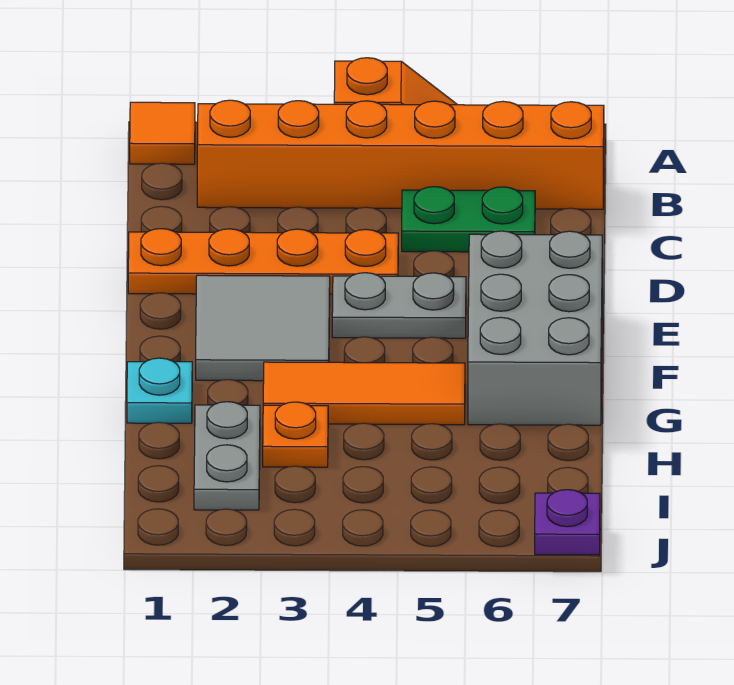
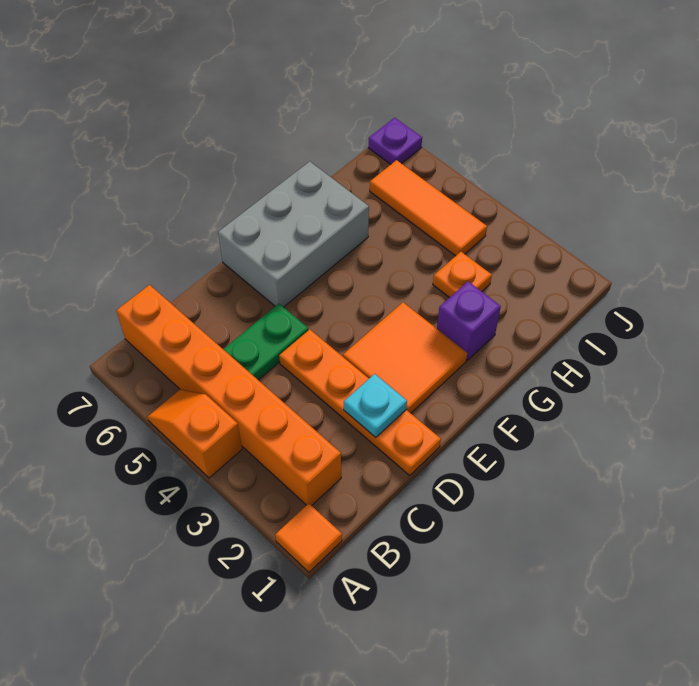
green plate C5:C6 level 1 -> green plate C5:D5 level 1
grey tile E2:F3 level 1 -> orange tile E2:F3 level 1
grey plate E4:E5 level 1 -> none
cyan plate G1 level 1 -> cyan plate D2 level 2
none -> purple brick G2 level 1
orange tile G3:G5 level 1 -> orange tile I4:I6 level 1
grey plate H2:I2 level 1 -> none

